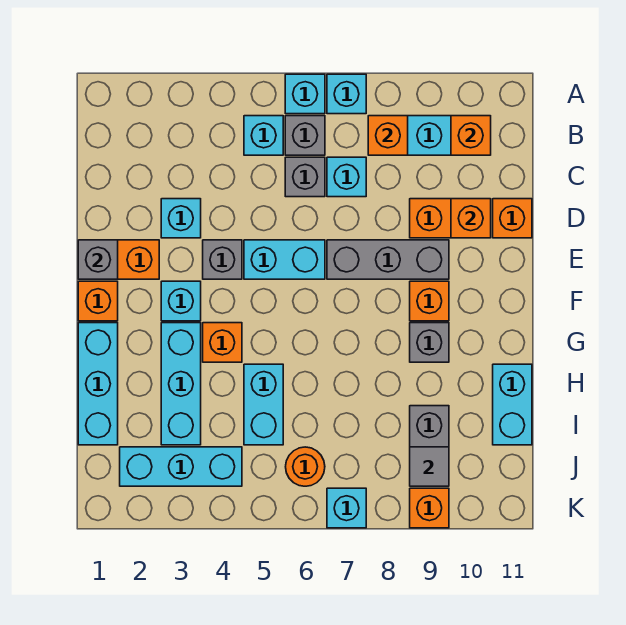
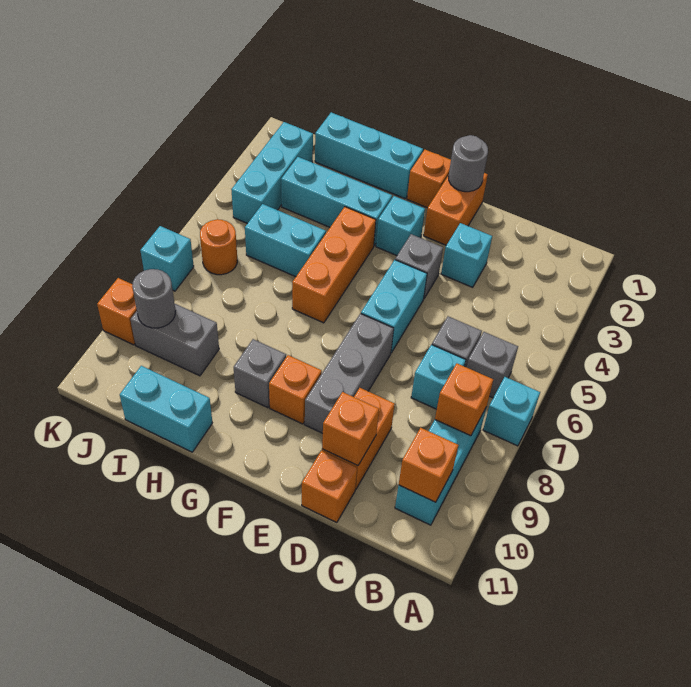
cyan brick A6 level 1 -> none
cyan brick B5 level 1 -> none
grey brick E1 level 2 -> grey round brick E1 level 2
orange brick G4 level 1 -> orange brick G4:G6 level 1
grey tile J9 level 2 -> grey round brick J9 level 2

